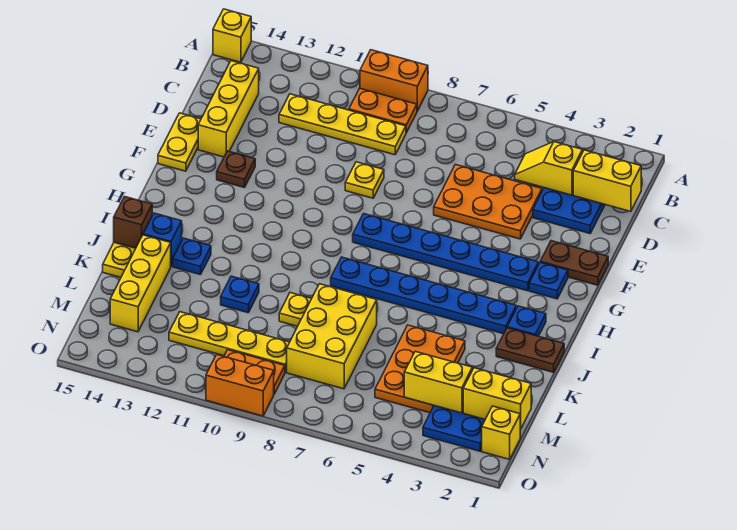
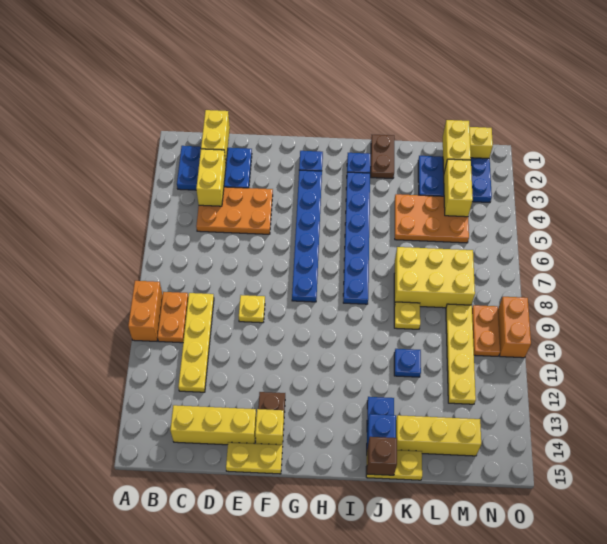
yellow brick A15 level 1 -> yellow brick F14 level 1
yellow slope C3:C4 level 2 top 3 -> yellow brick C3:C4 level 2
orange plate D4:E6 level 1 -> orange plate C4:E5 level 1
brown plate F1:F2 level 1 -> none

